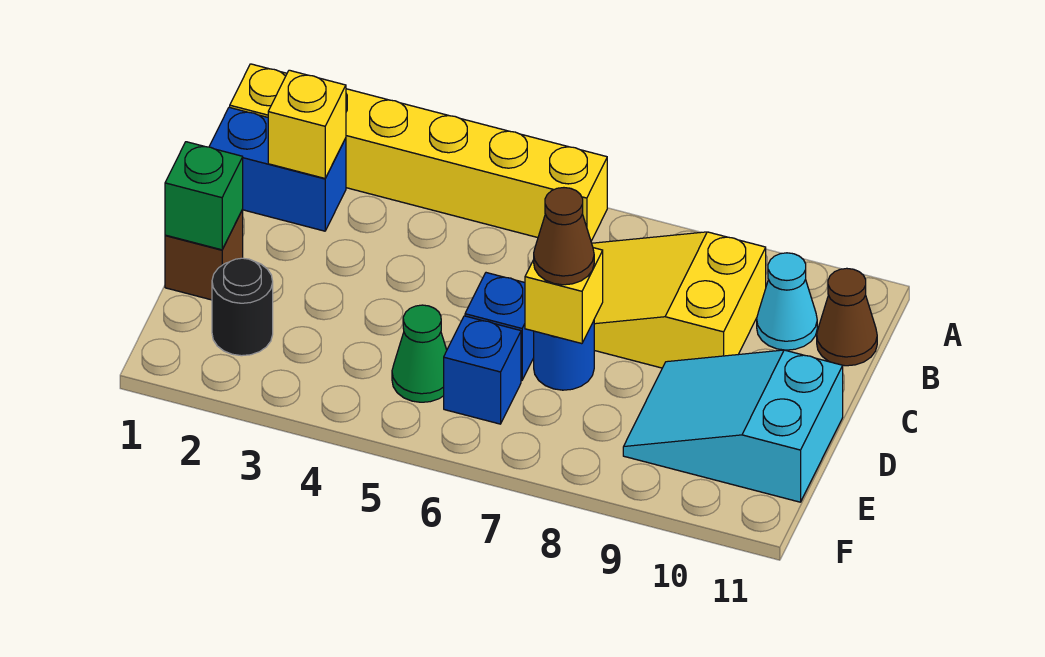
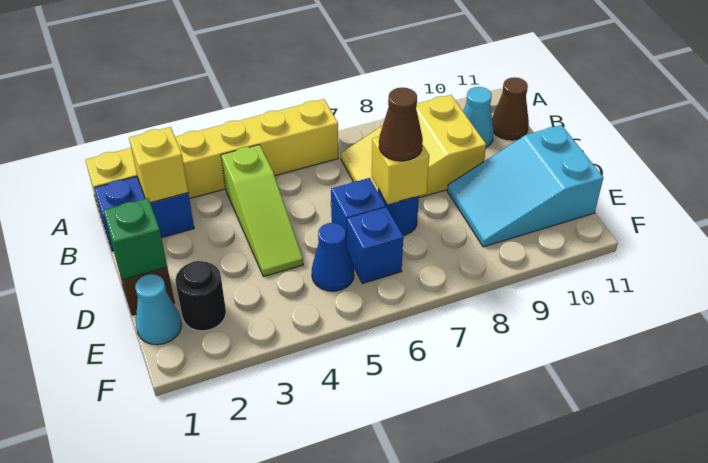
none -> lime slope B4:D4 level 1 top B
none -> cyan cone E1 level 1
green cone E5 level 1 -> blue cone E5 level 1

